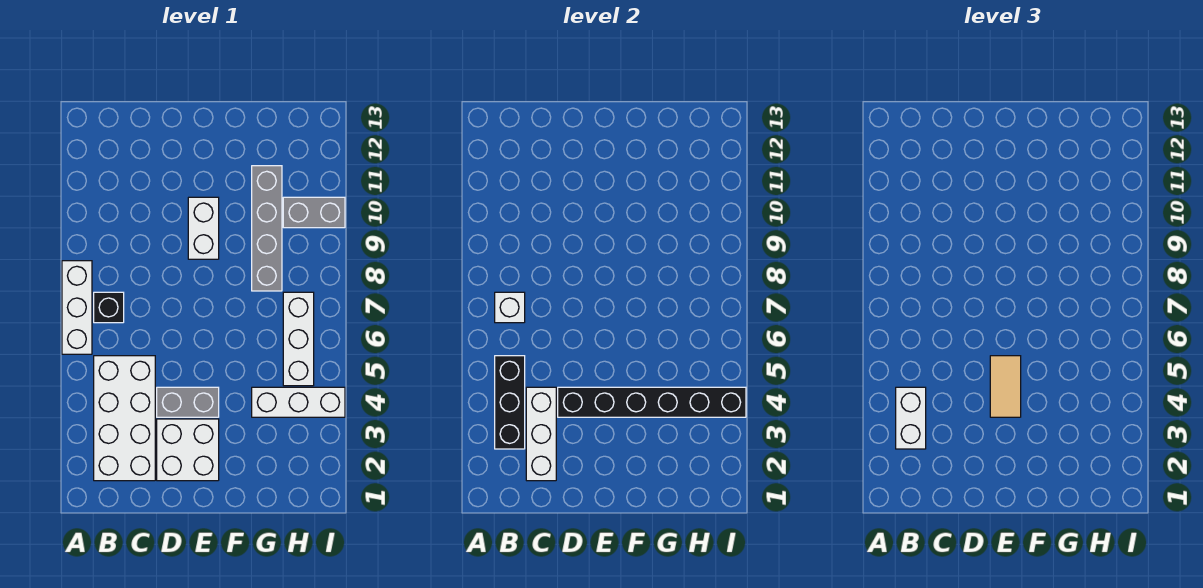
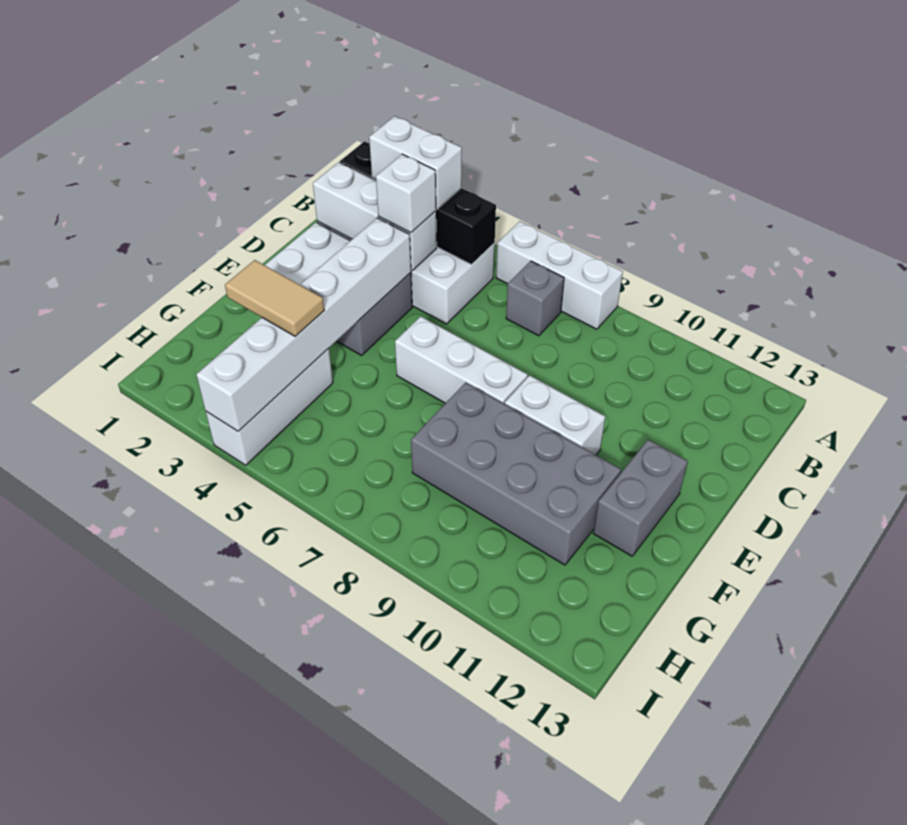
black brick B3:B5 level 2 -> black brick B2:B5 level 2
black brick B7 level 1 -> grey brick B7 level 1
white brick B7 level 2 -> white brick C4 level 3
black brick D4:I4 level 2 -> white brick D4:I4 level 2
tan tile E4:E5 level 3 -> tan tile G3:G4 level 3
grey brick G8:G11 level 1 -> grey brick F8:G11 level 1
white brick H5:H7 level 1 -> white brick E6:E8 level 1
grey brick H10:I10 level 1 -> grey brick E12:F12 level 1

